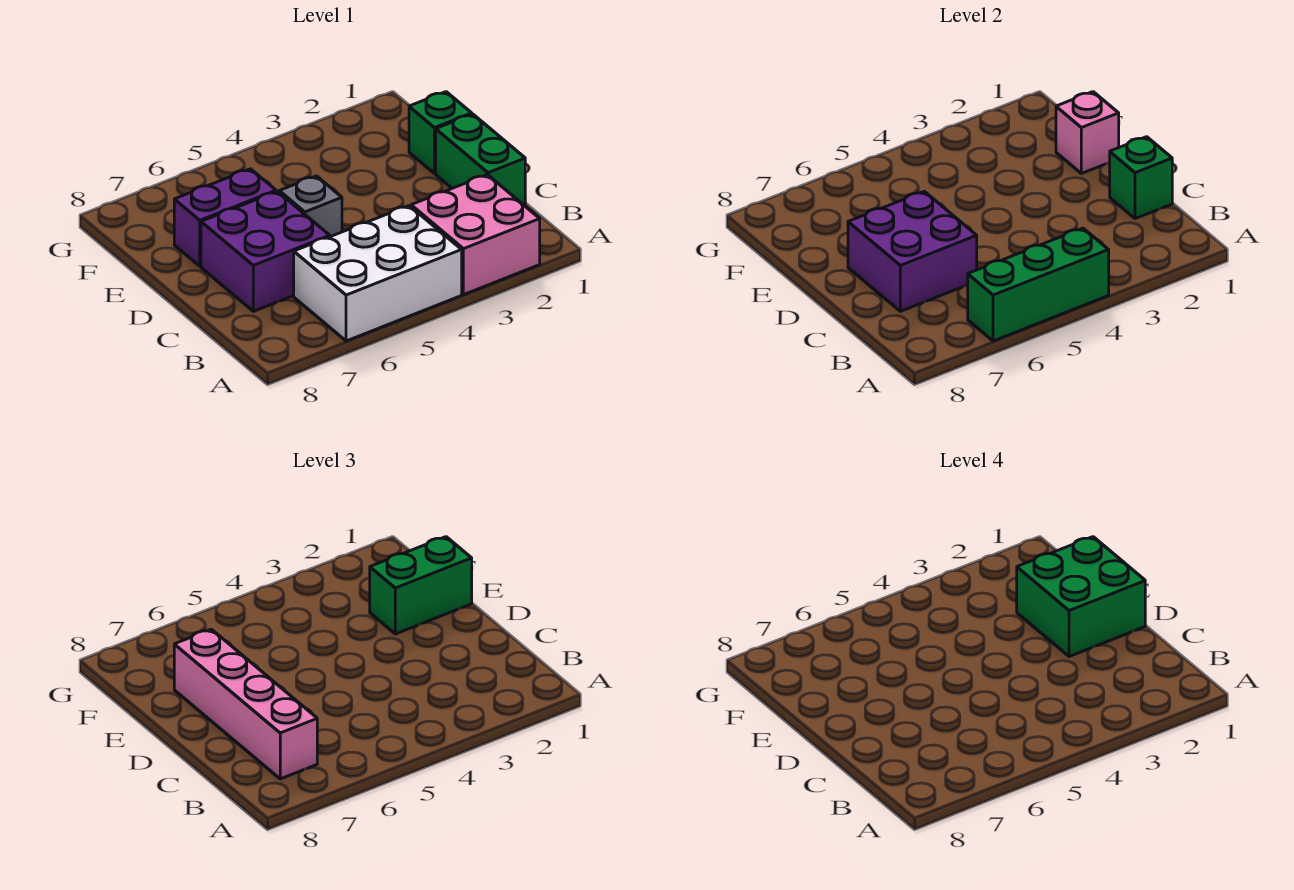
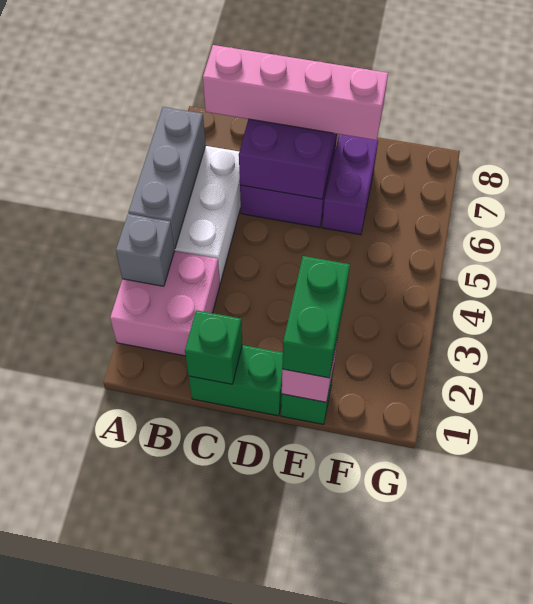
green brick A4:A6 level 2 -> grey brick A4:A6 level 2
green brick D1:E2 level 4 -> none
grey brick D5 level 1 -> grey brick A3 level 2

